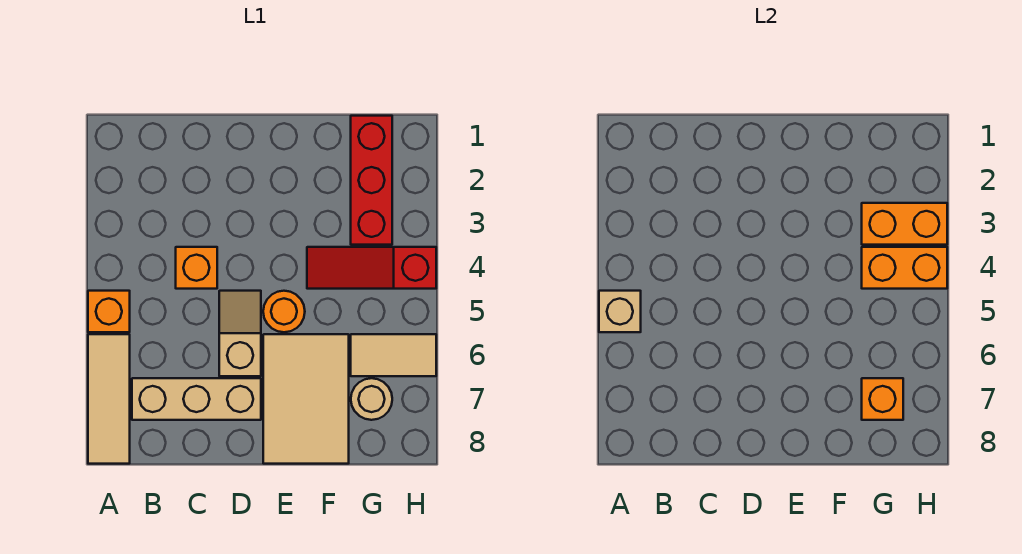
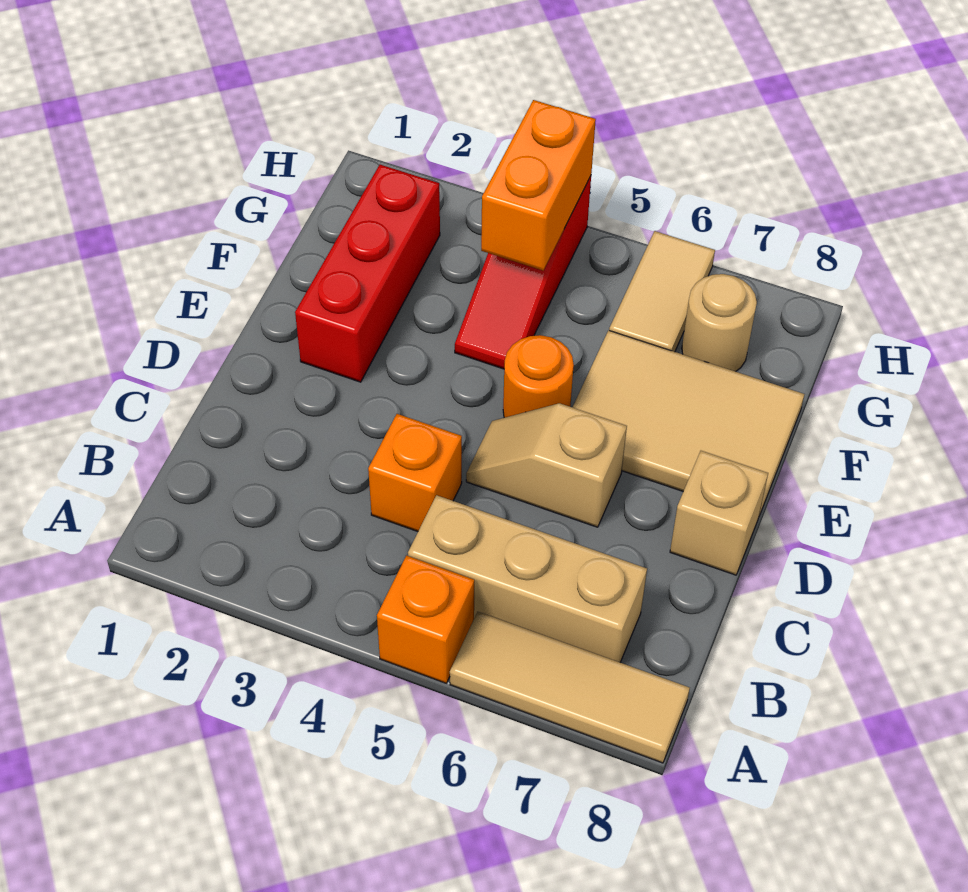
tan brick A5 level 2 -> tan brick D8 level 1
tan brick B7:D7 level 1 -> tan brick B5:B7 level 1
red brick G1:G3 level 1 -> red brick E2:G2 level 1
orange brick G3:H3 level 2 -> none
orange brick G7 level 2 -> none

